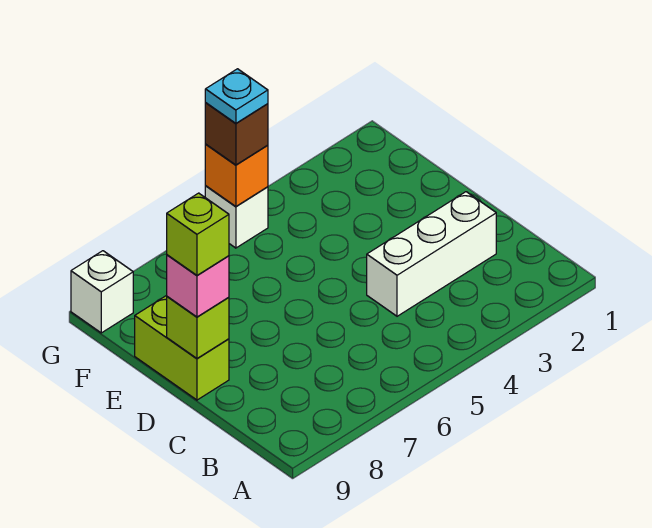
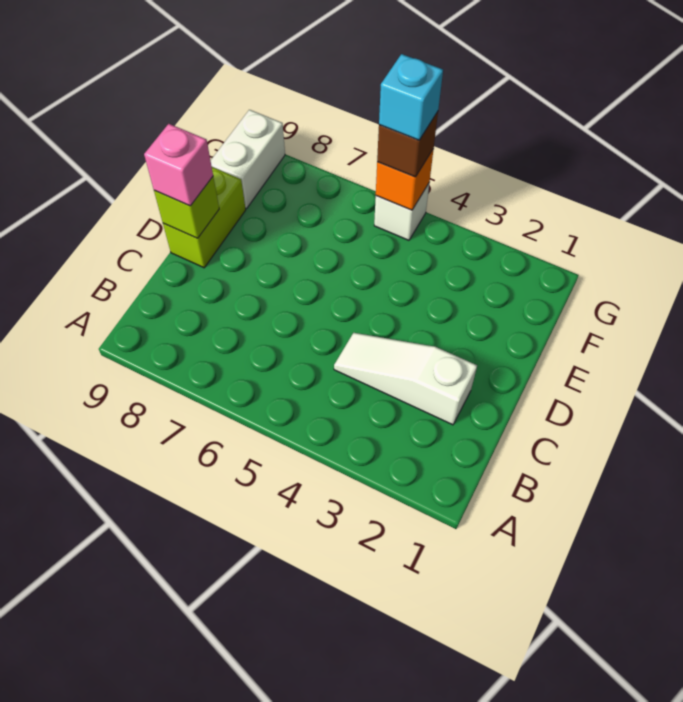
white brick C2:C4 level 1 -> white slope C2:C4 level 1 top 2
lime brick D9 level 4 -> none
cyan plate G5 level 4 -> cyan brick G5 level 4
white brick G9 level 1 -> white brick F9:G9 level 1

